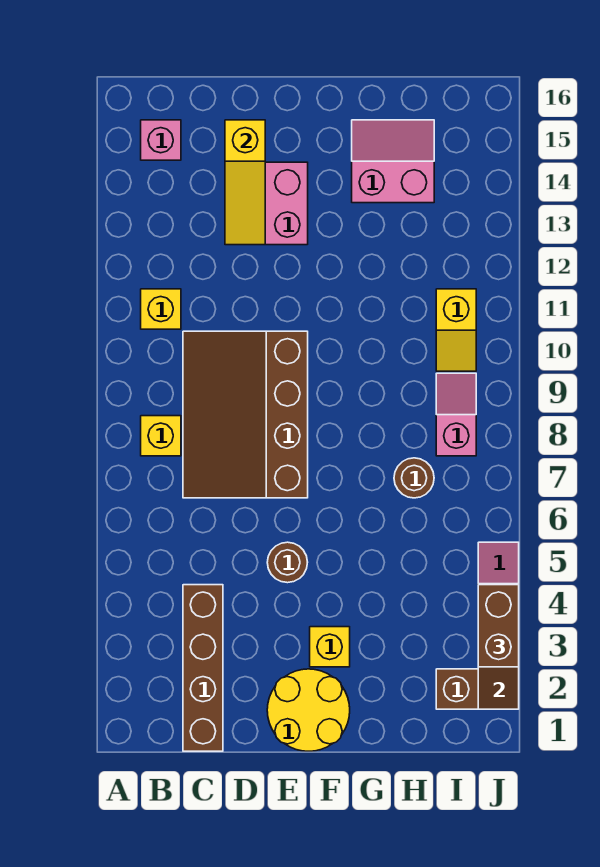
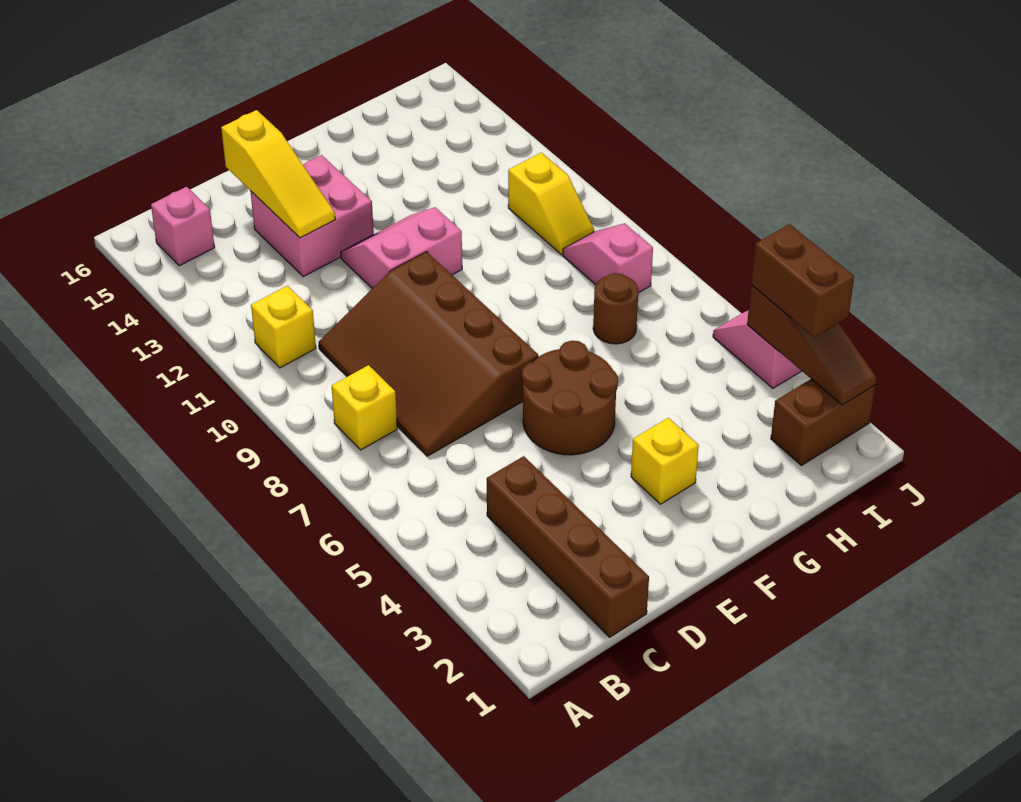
yellow round brick E1:F2 level 1 -> none
brown round brick E5 level 1 -> brown round brick E5:F6 level 1
pink slope G14:H15 level 1 top 14 -> pink slope E11:F12 level 1 top 11

